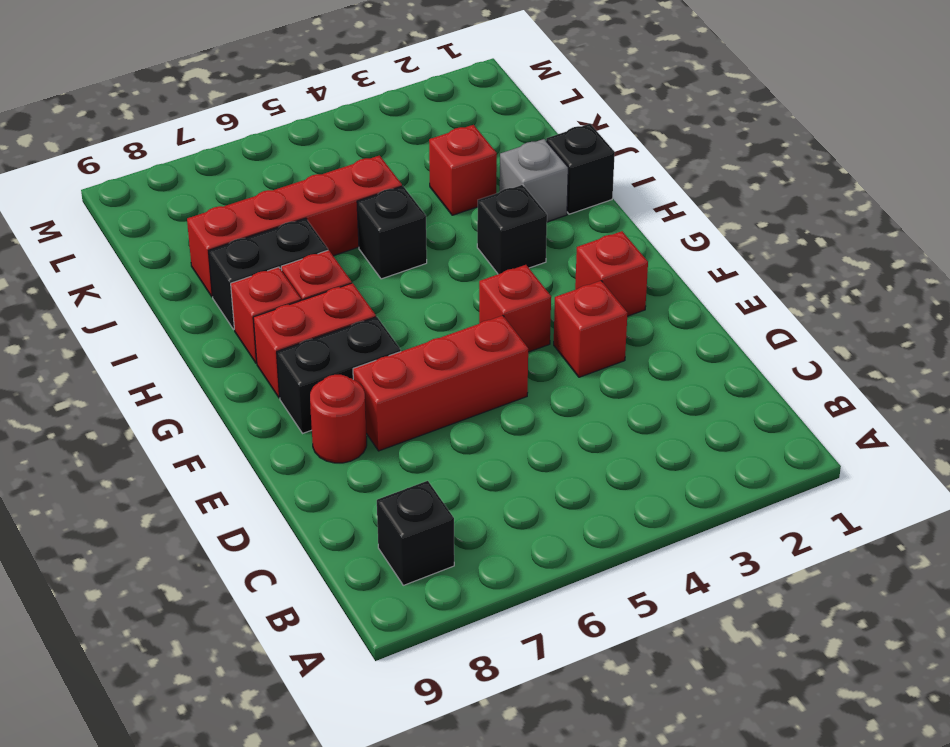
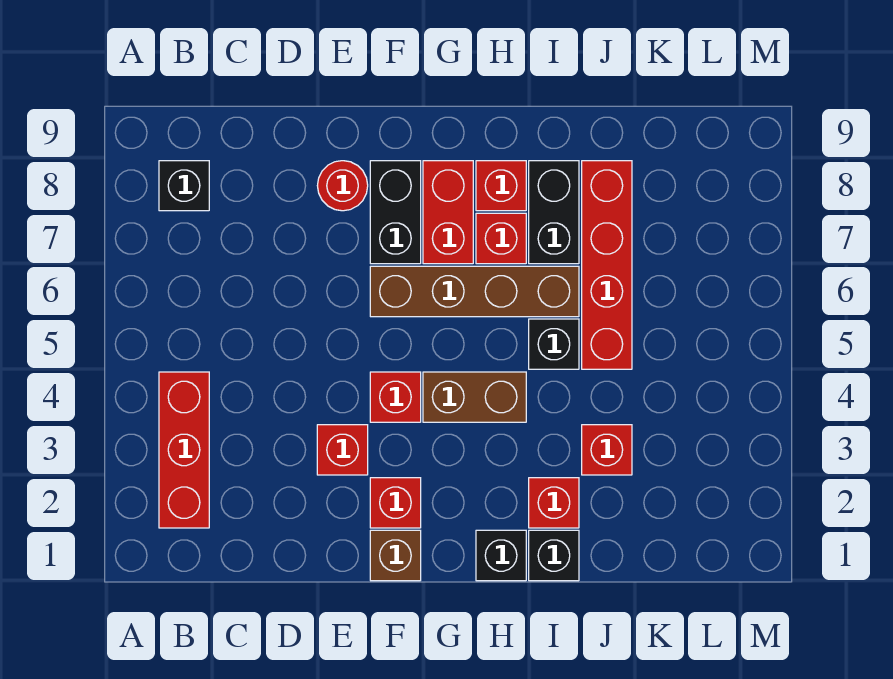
red brick E5:E7 level 1 -> red brick B2:B4 level 1
none -> brown brick F1 level 1
none -> brown brick F6:I6 level 1
none -> brown brick G4:H4 level 1
black brick H3 level 1 -> black brick H1 level 1
grey brick I2 level 1 -> red brick I2 level 1

